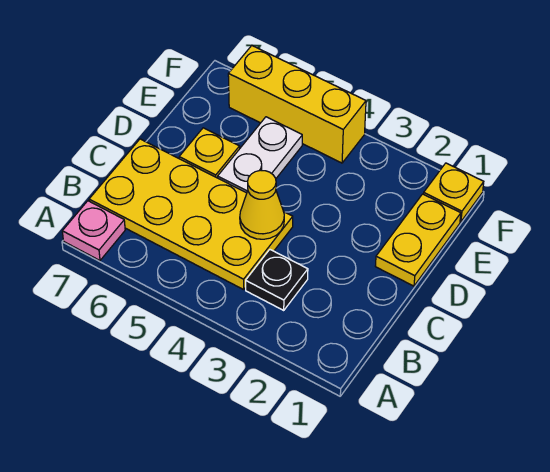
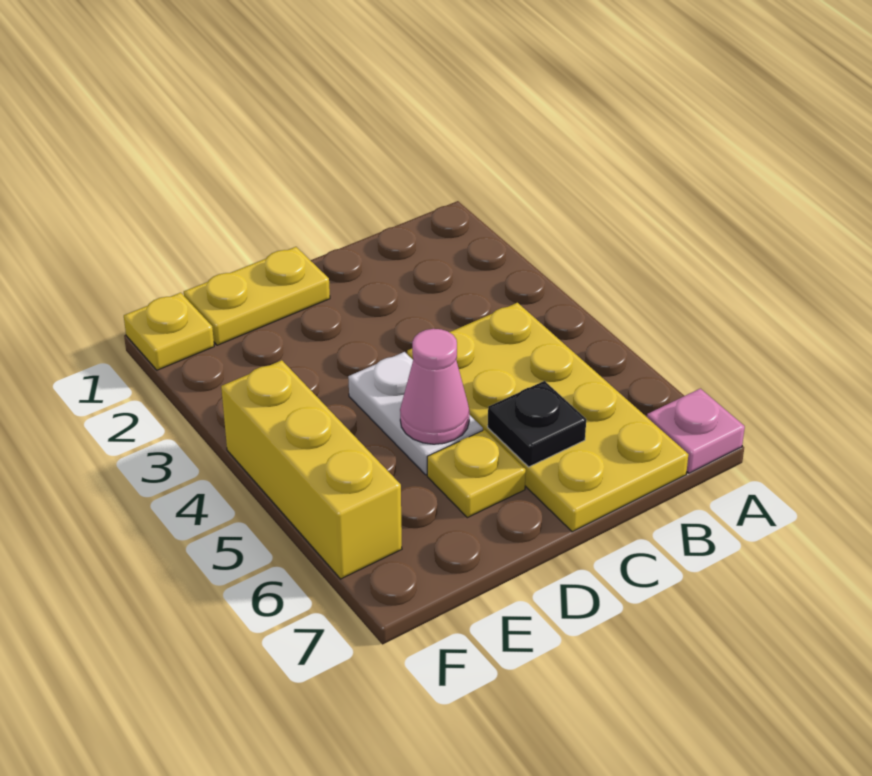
black plate B3 level 1 -> black plate C6 level 2
yellow cone C4 level 2 -> none
white plate D5:E5 level 1 -> white plate D4:D5 level 1
none -> pink cone D5 level 2

